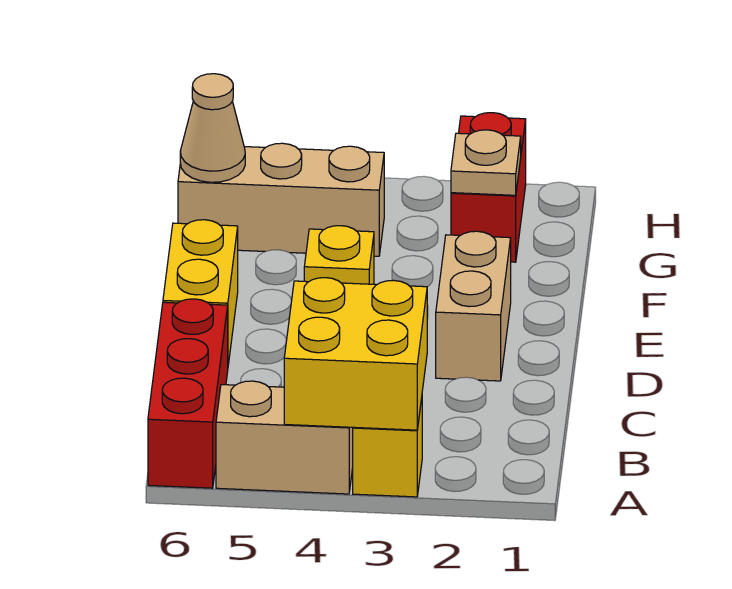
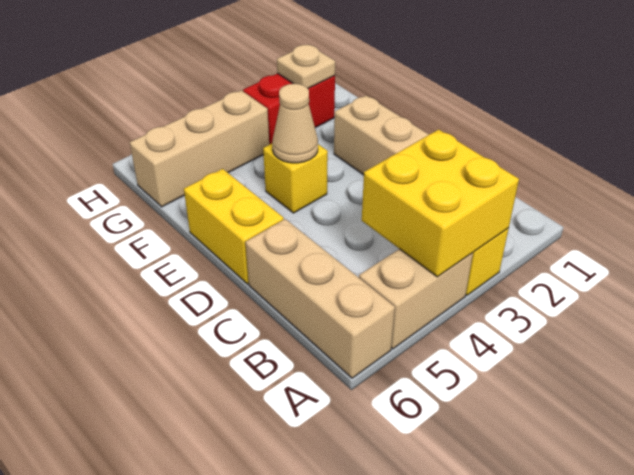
red brick A6:C6 level 1 -> tan brick A6:C6 level 1
red brick G2:H2 level 1 -> red brick G2:G3 level 1
tan cone G6 level 2 -> tan cone E4 level 2

